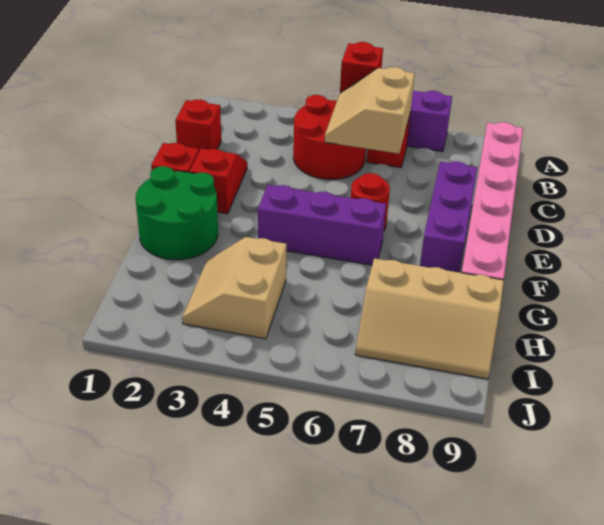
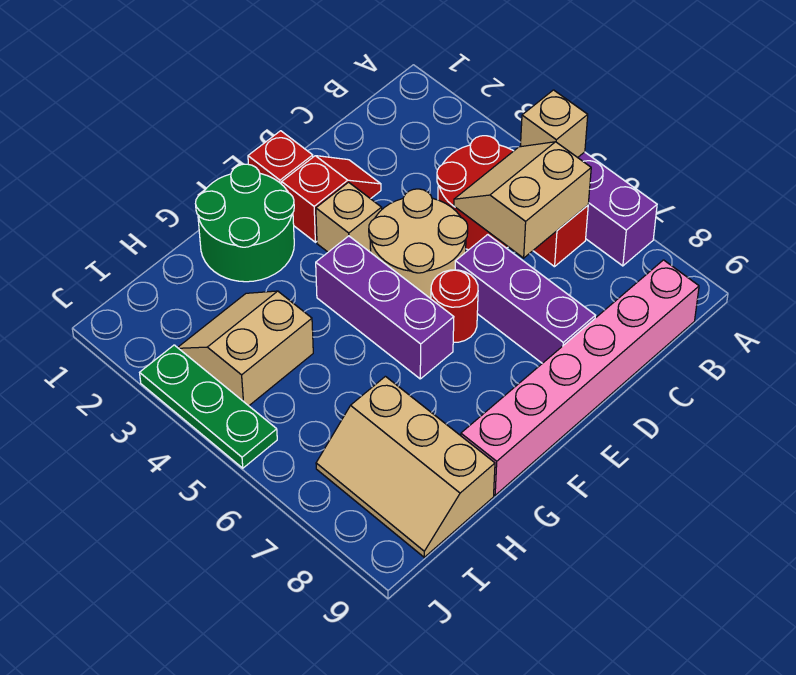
red brick A5 level 2 -> tan brick A5 level 2
red brick C1 level 1 -> none
none -> tan round brick D4:E5 level 1
purple brick D8:F8 level 1 -> purple brick D6:D8 level 1
none -> tan brick E3 level 1
none -> green plate J3:J5 level 1

